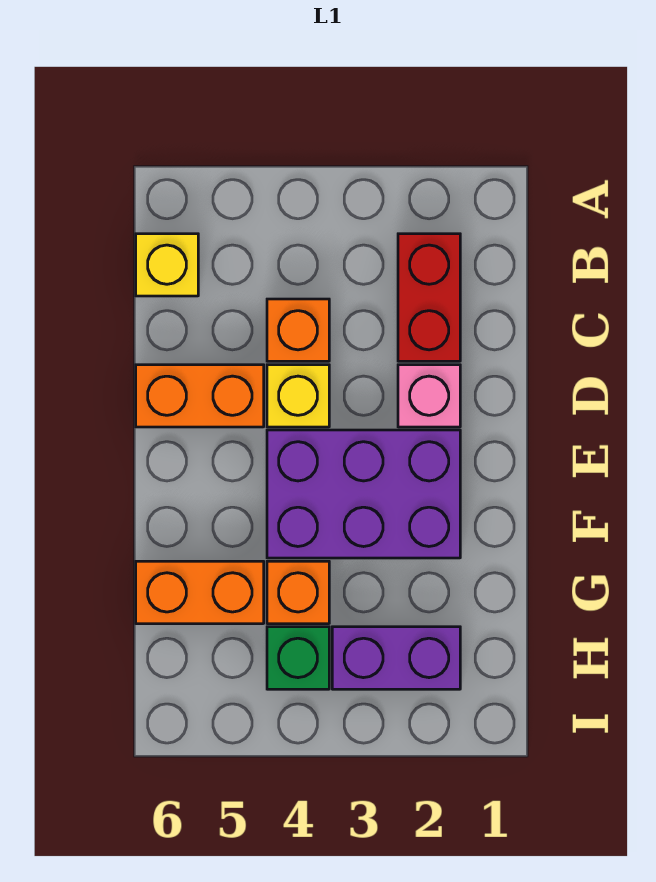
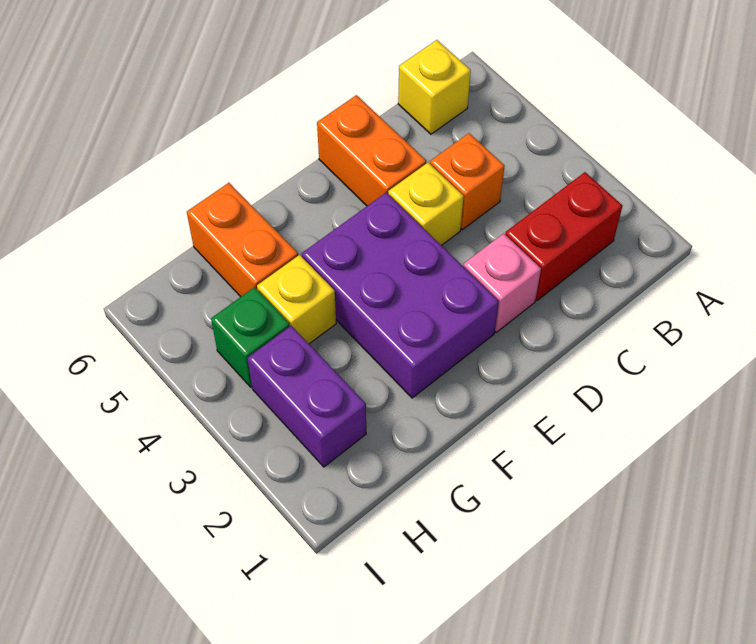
orange brick G4 level 1 -> yellow brick G4 level 1

